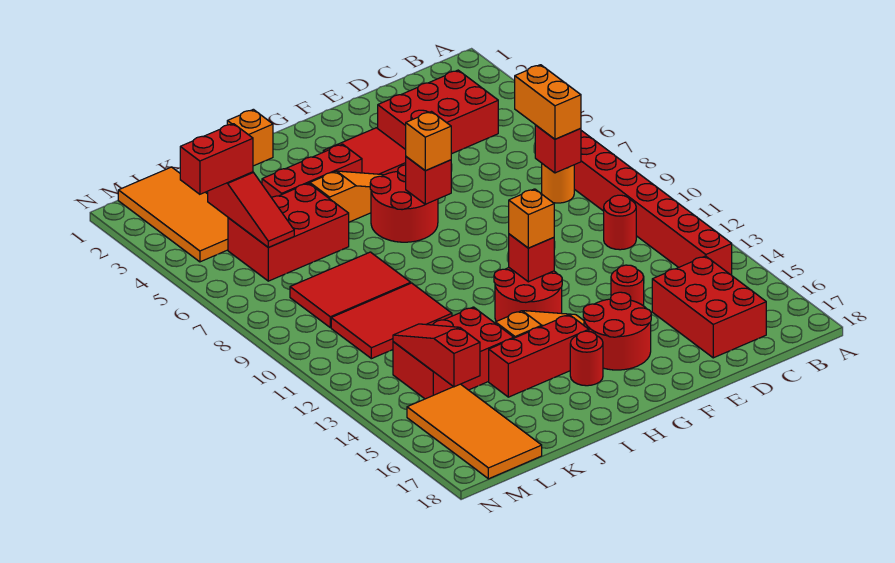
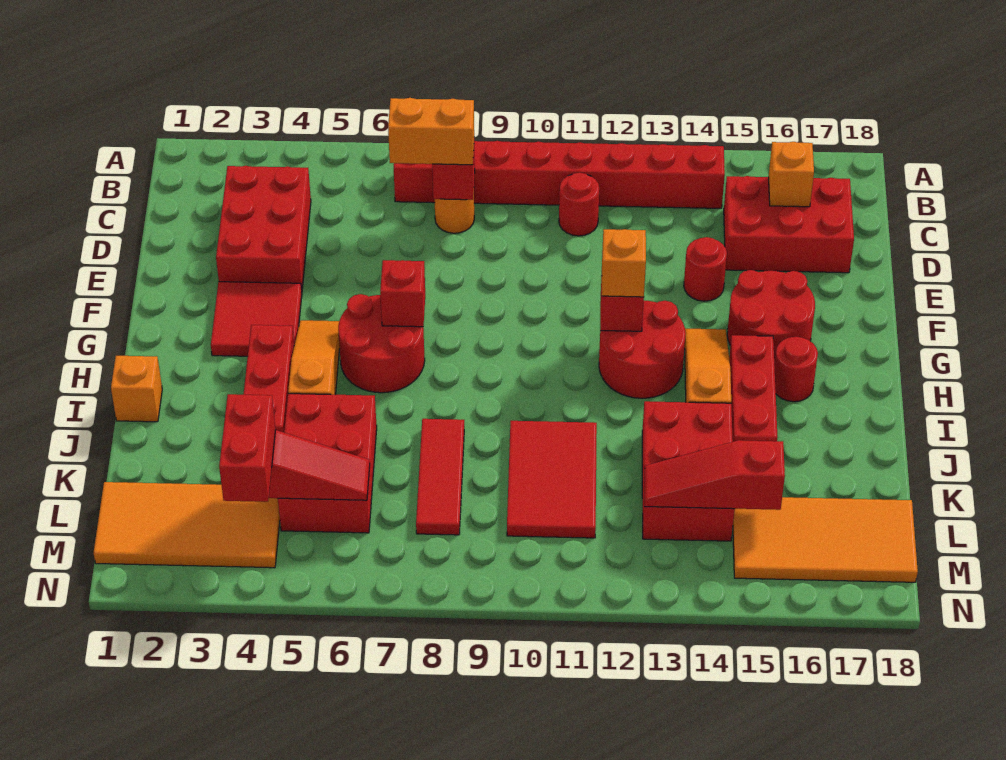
orange brick G7 level 3 -> orange brick C16 level 2
red tile J8:L9 level 1 -> red tile J8:L8 level 1

